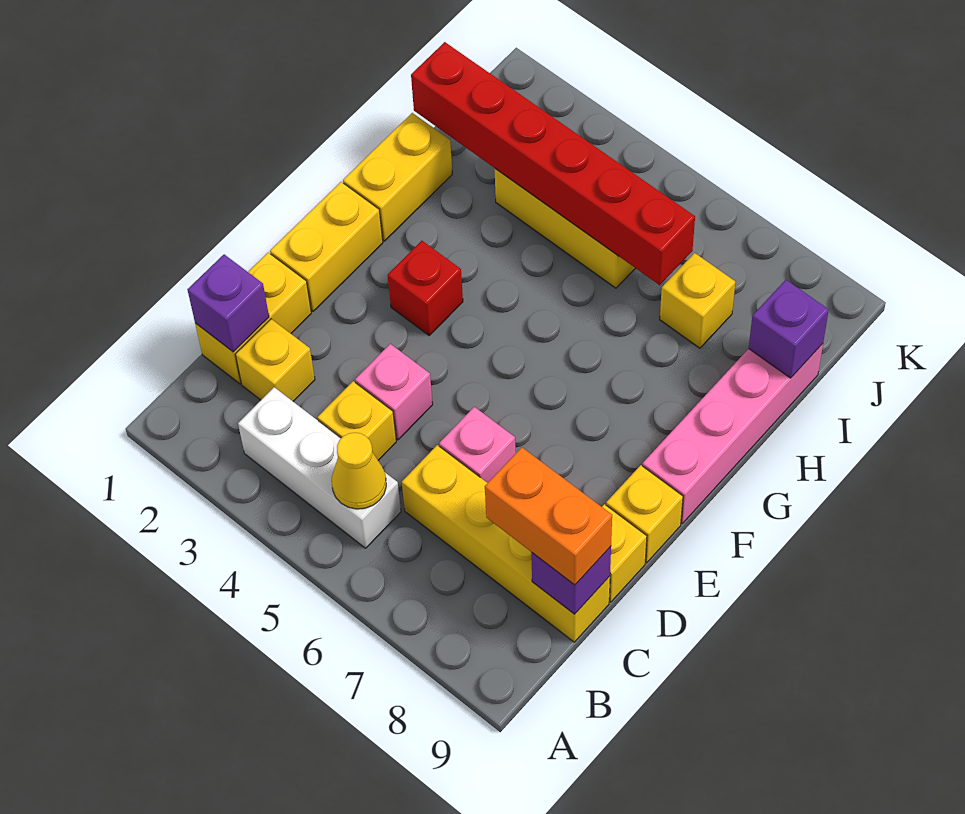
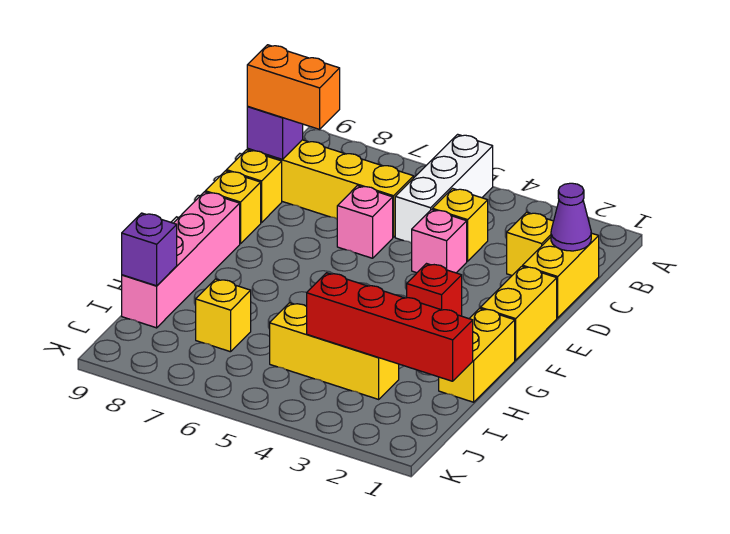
white brick B3:B5 level 1 -> white brick A5:C5 level 1
yellow cone B5 level 2 -> none
purple brick C1 level 2 -> purple cone C1 level 2
red brick I1:I6 level 2 -> red brick I1:I4 level 2

